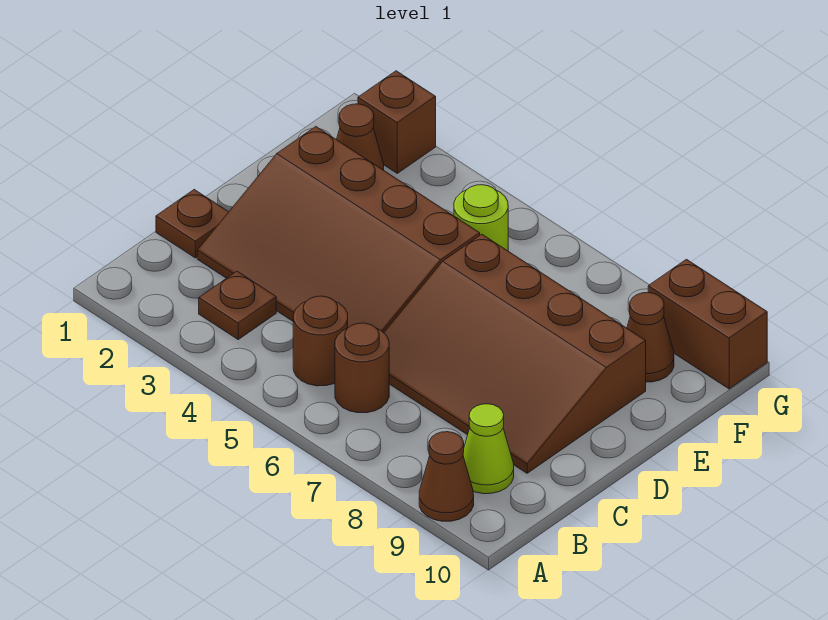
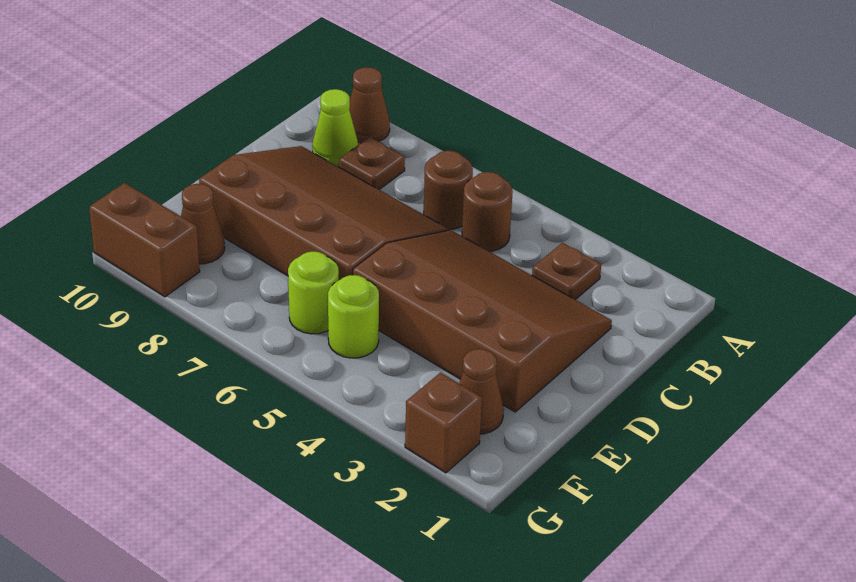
brown plate C1 level 1 -> brown plate B8 level 1
none -> lime round brick F6 level 1

